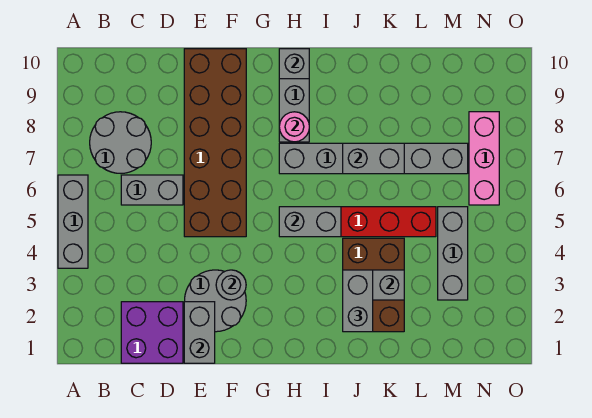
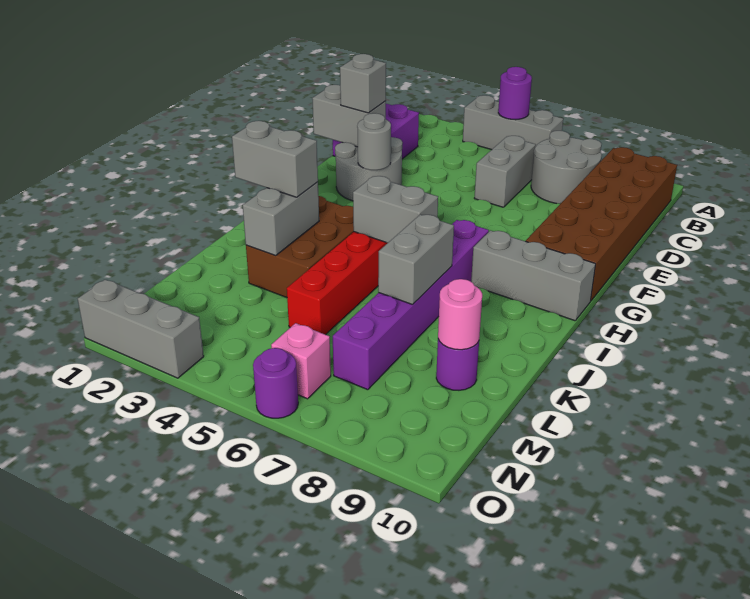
none -> purple round brick A5 level 2
brown brick E5:F10 level 1 -> brown brick B9:G10 level 1
grey brick H5:I5 level 2 -> grey brick I5:I6 level 2
grey brick H7:M7 level 1 -> purple brick H7:M7 level 1
pink round brick H8 level 2 -> pink round brick L9 level 2
grey brick H10 level 2 -> grey brick E2 level 3
brown brick J2:K4 level 1 -> brown brick I3:K4 level 1
none -> purple round brick L9 level 1
grey brick M3:M5 level 1 -> grey brick O1:O3 level 1
pink brick N6:N8 level 1 -> pink brick N6 level 1
none -> purple round brick O6 level 1

